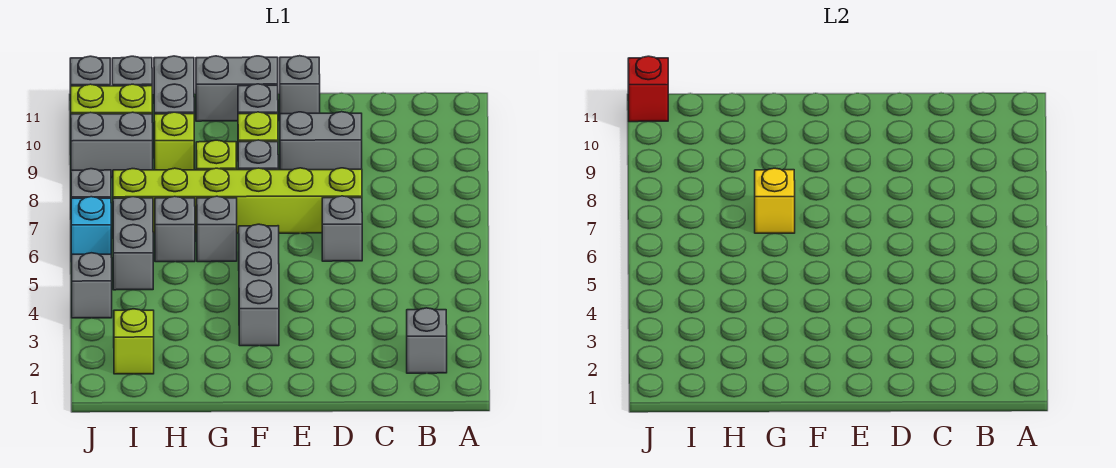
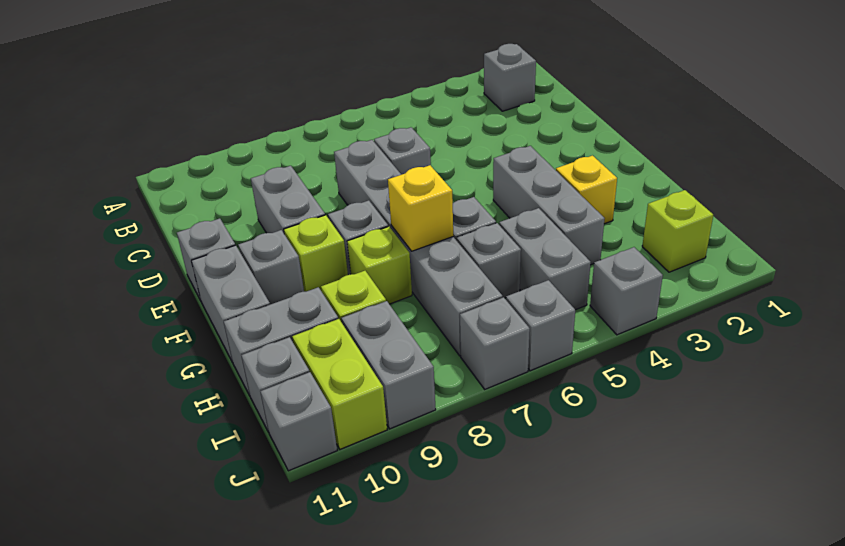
lime brick D7:I7 level 1 -> grey brick D7:I7 level 1
grey brick F3:F5 level 1 -> grey brick F4:H4 level 1
none -> yellow brick G3 level 1
grey brick I5:I6 level 1 -> grey brick H5:I5 level 1
cyan brick J6 level 1 -> grey brick J6 level 1
red brick J11 level 2 -> none

